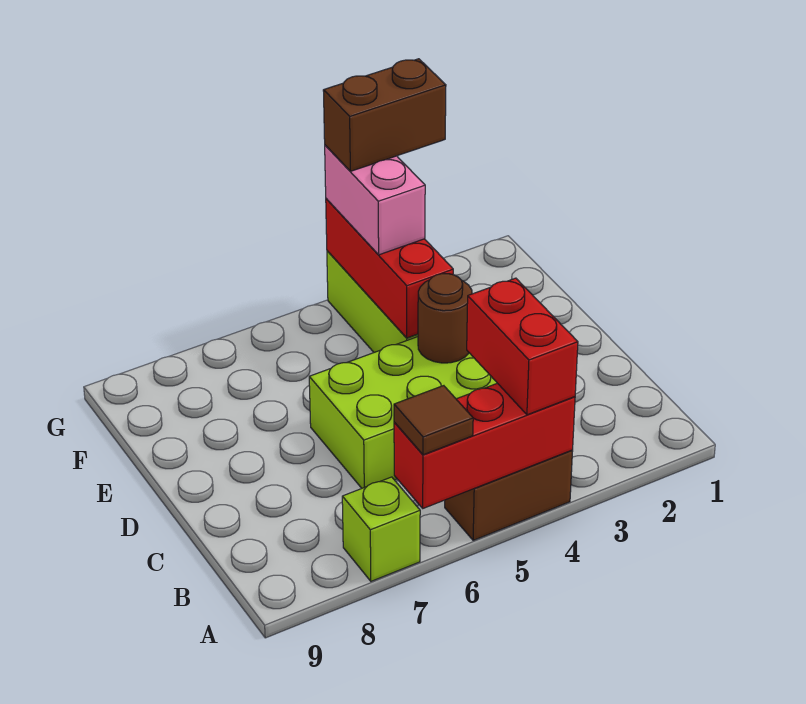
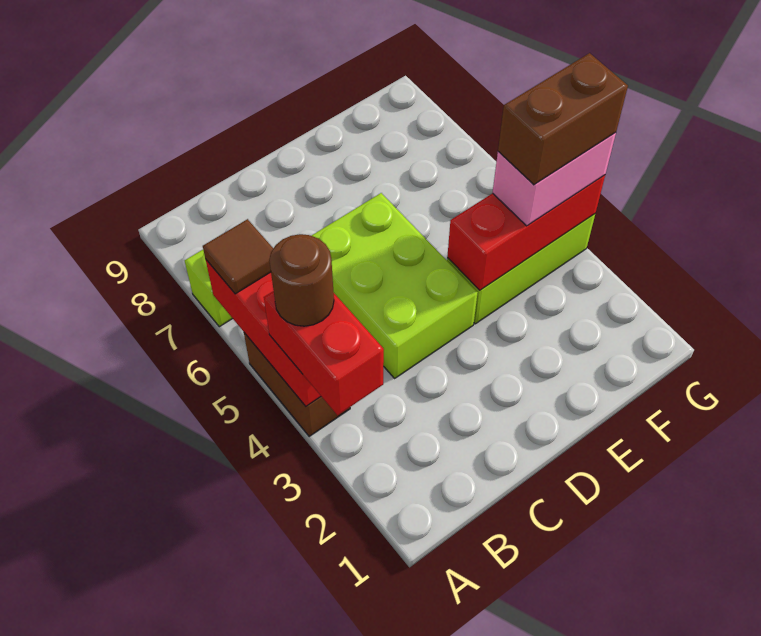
red brick A4:B4 level 3 -> red brick A3:A4 level 3
brown round brick D4 level 2 -> brown round brick A4 level 4
brown brick G3:G4 level 4 -> brown brick F4:G4 level 4

